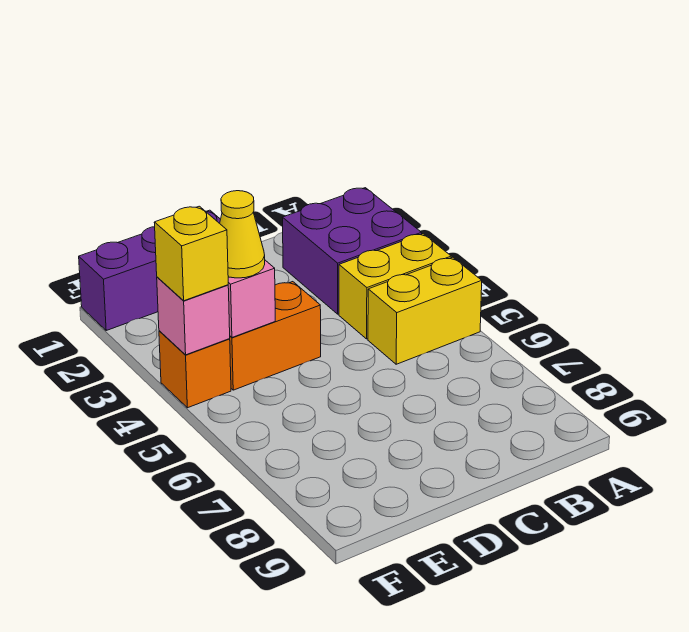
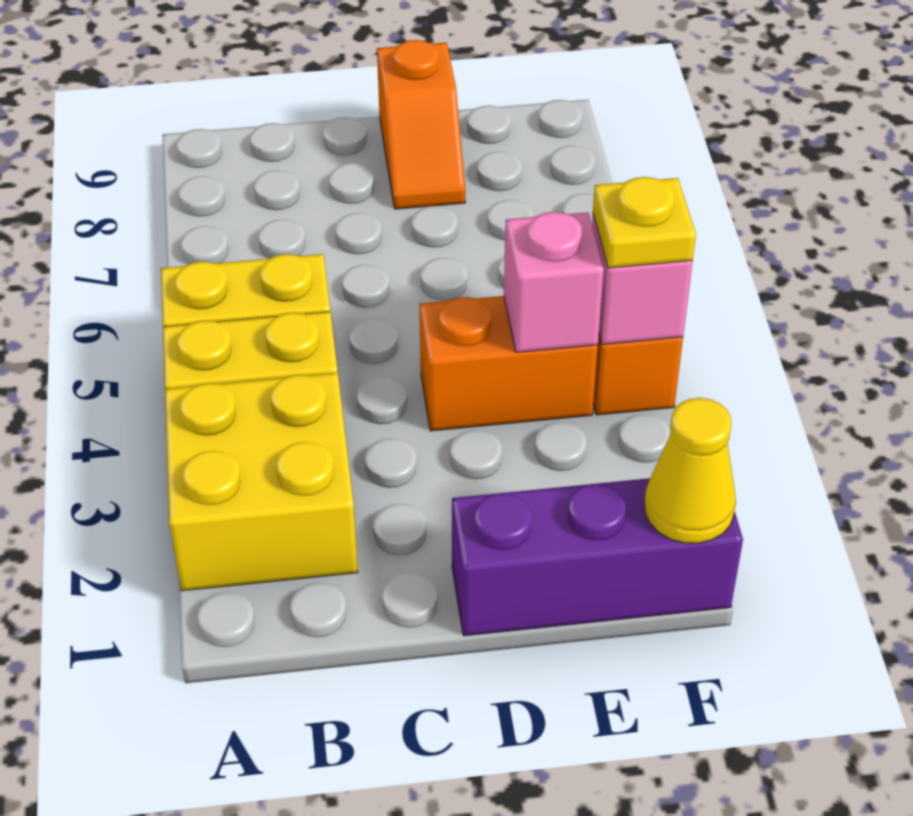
purple brick A2:B3 level 1 -> yellow brick A2:B3 level 1
none -> orange slope D8:D9 level 1 top 9
yellow cone E4 level 3 -> yellow cone F1 level 2
yellow brick F4 level 3 -> yellow plate F4 level 3

